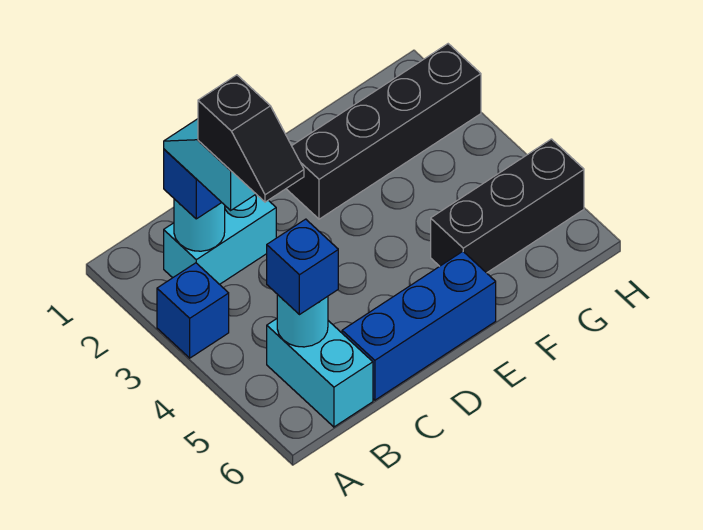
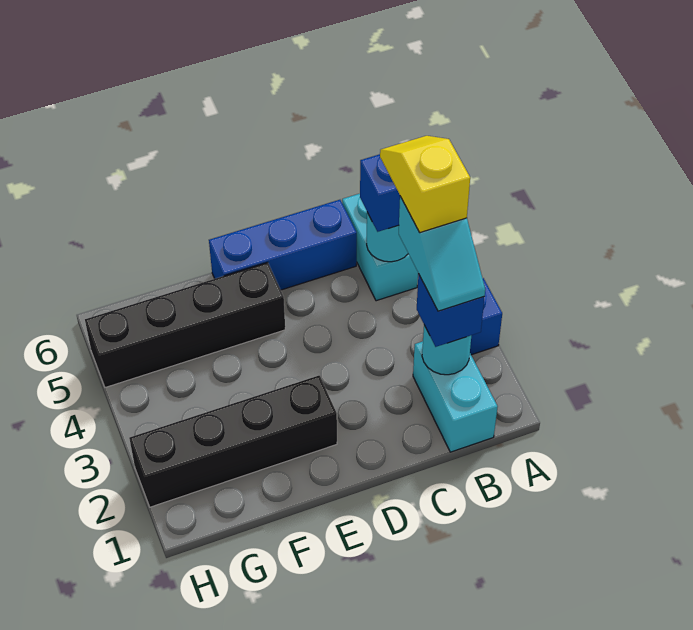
cyan brick B2:C2 level 1 -> cyan brick B1:B2 level 1
black slope B3:B4 level 5 top 3 -> yellow slope B3:B4 level 5 top 3
black brick F5:H5 level 1 -> black brick E5:H5 level 1

